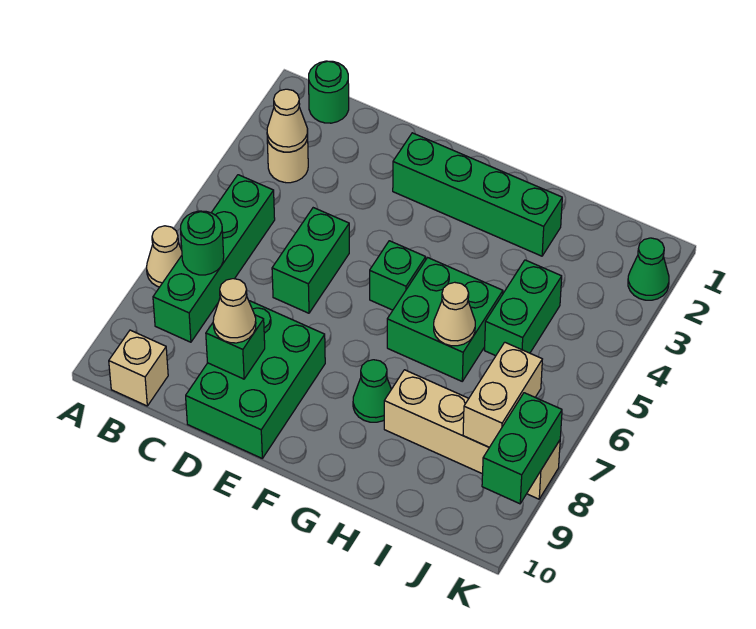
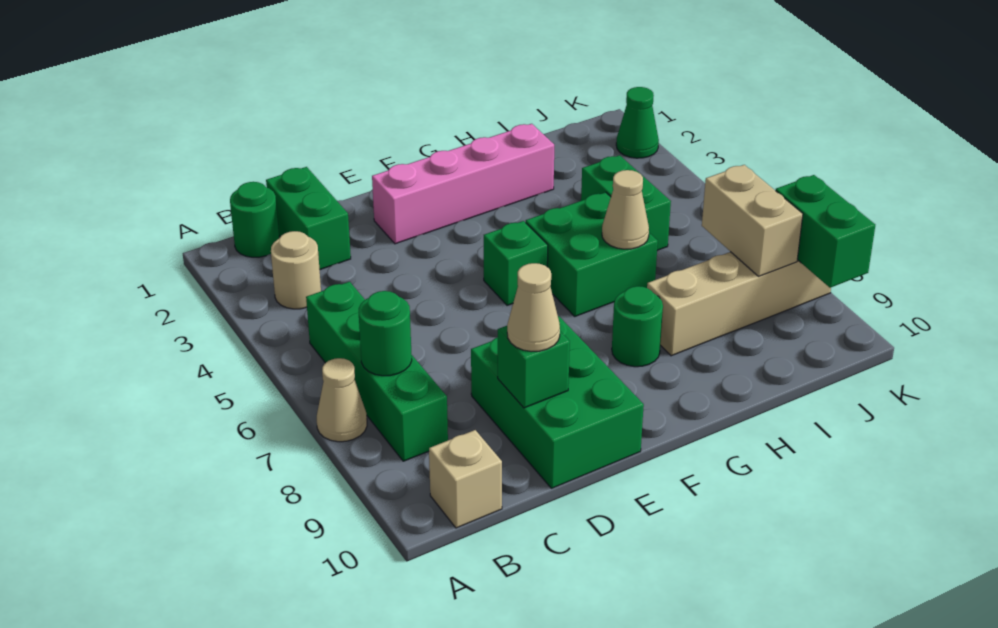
tan cone B3 level 2 -> none
green brick D5:D6 level 1 -> green brick C1:C2 level 1
green brick E2:H2 level 1 -> pink brick E2:H2 level 1
green cone G8 level 1 -> green round brick G8 level 1

